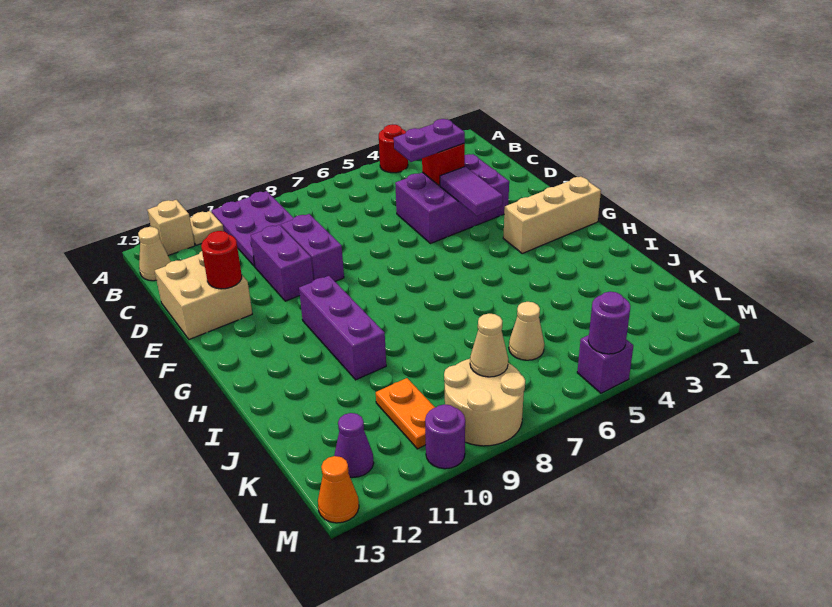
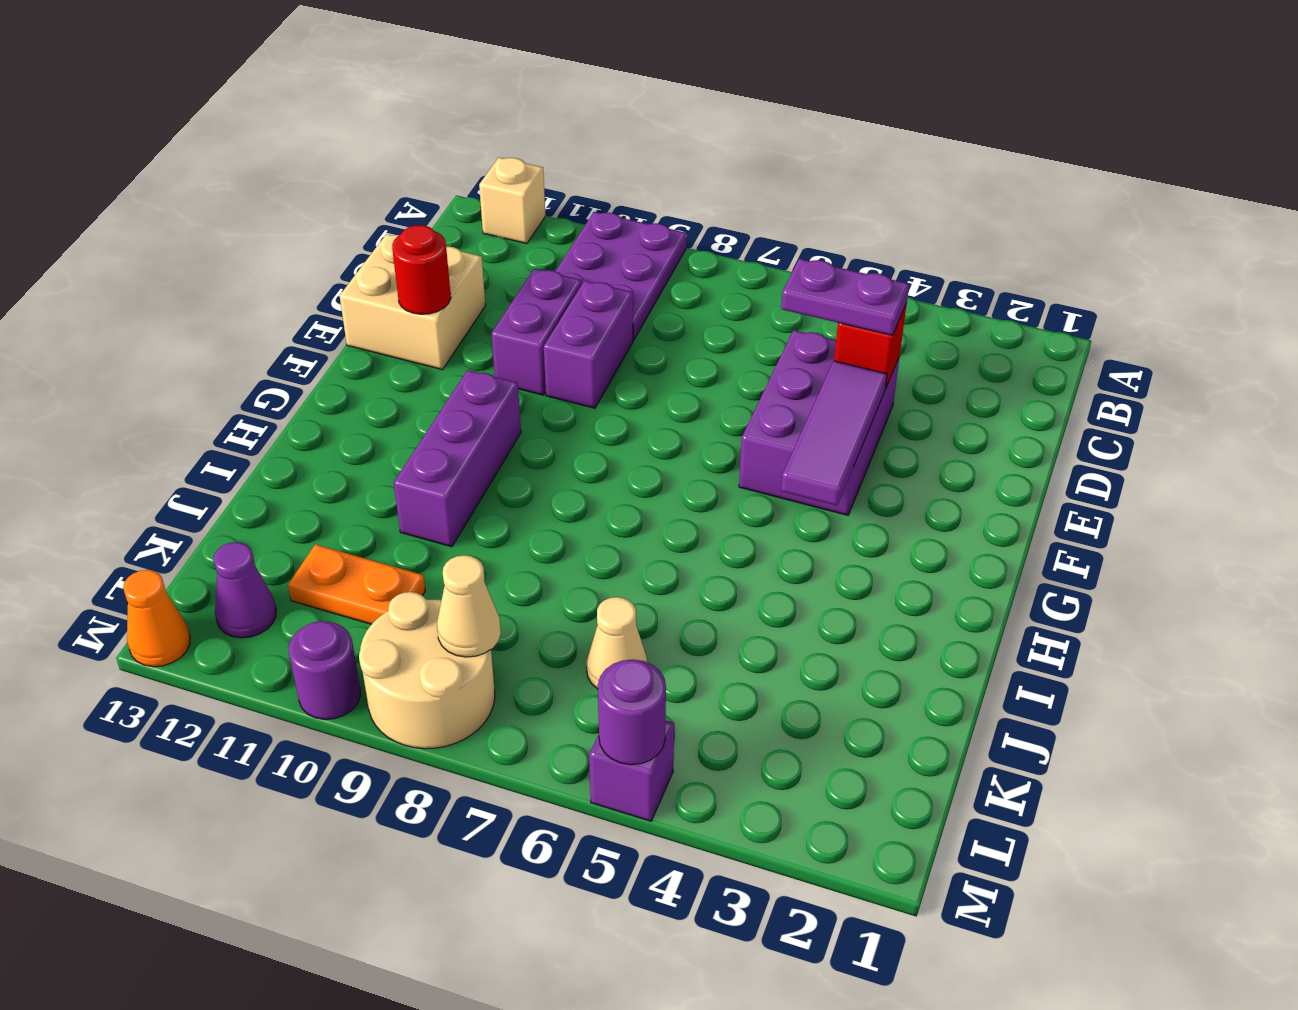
red round brick A4 level 1 -> none
tan plate A11 level 1 -> none
tan cone B13 level 1 -> none
purple brick D3:E5 level 1 -> purple brick D4:F5 level 1
purple tile E4:F4 level 2 -> purple tile E4:G4 level 2
tan brick G1:G3 level 1 -> none
orange plate K10:L10 level 1 -> orange plate K10:K11 level 1

